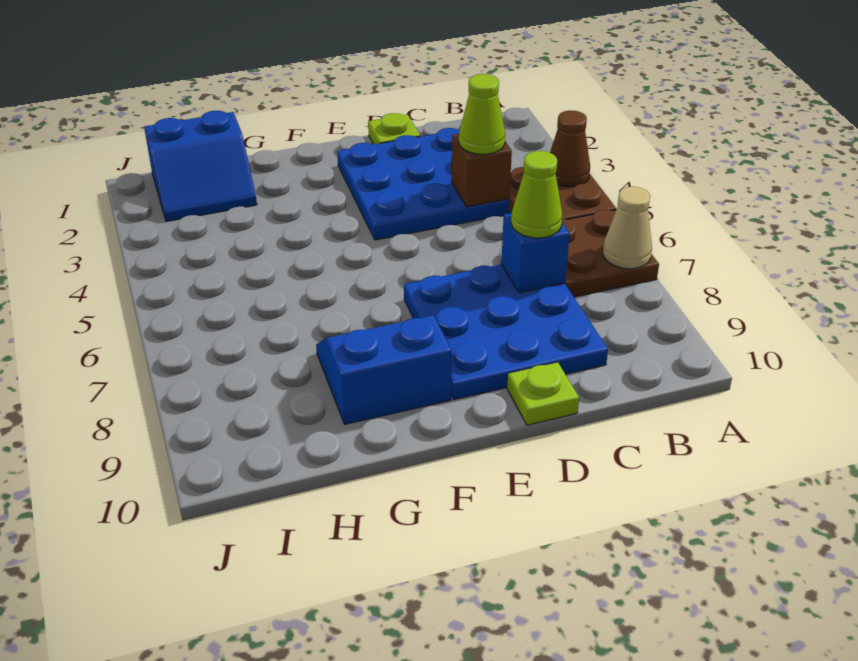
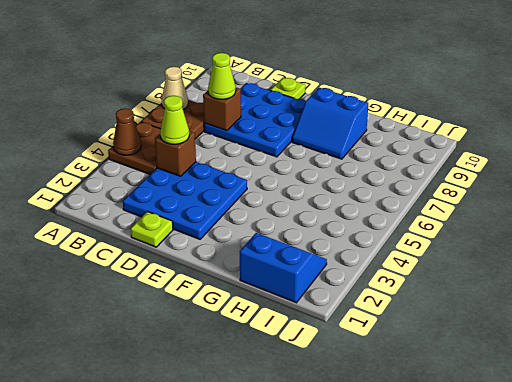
blue brick C7 level 2 -> brown brick C7 level 2

